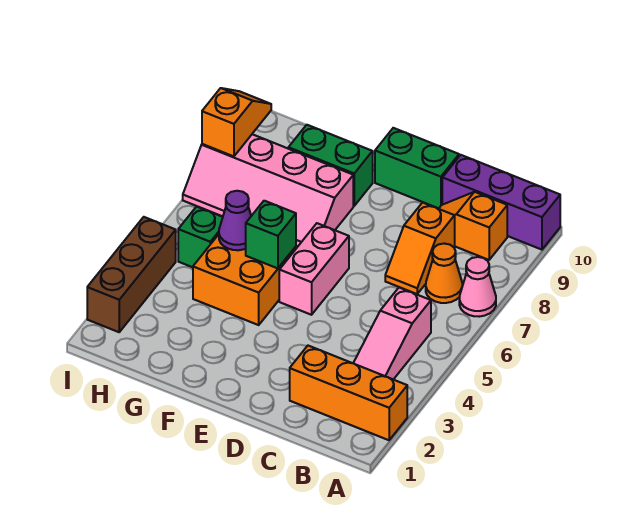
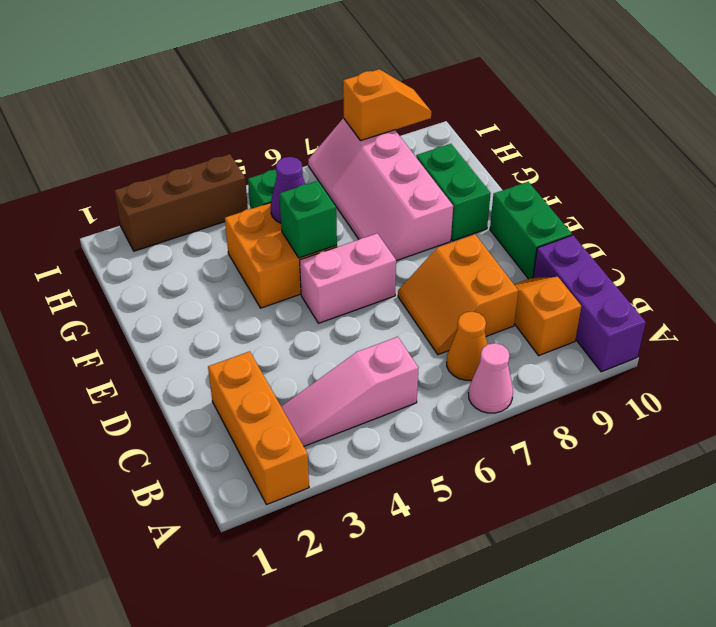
orange slope C7:C8 level 1 top 8 -> orange slope C7:D8 level 1 top 8

